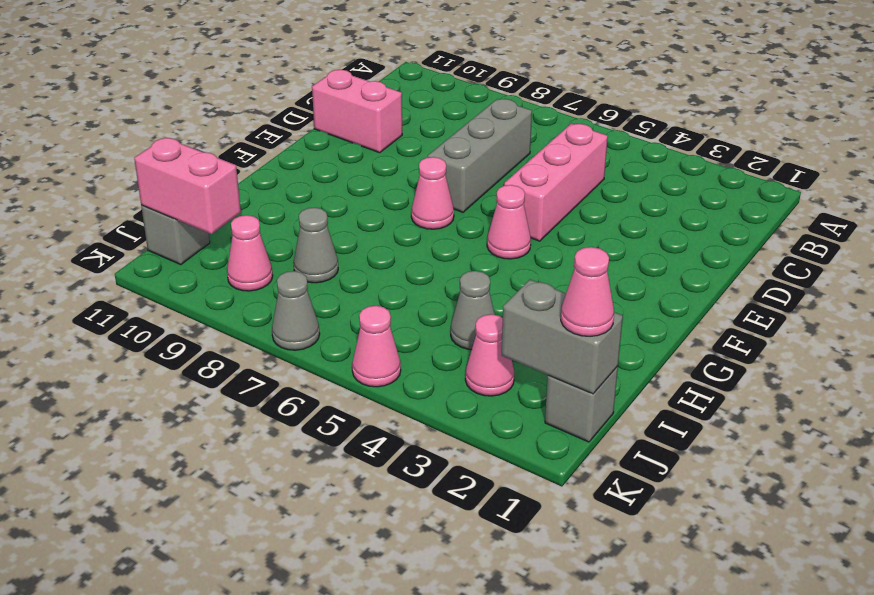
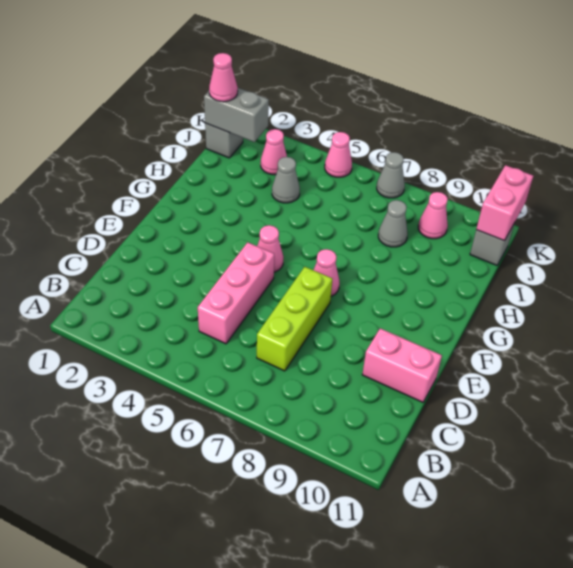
grey brick C7:E7 level 1 -> lime brick C7:E7 level 1
pink brick J10:J11 level 2 -> pink brick J11:K11 level 2

